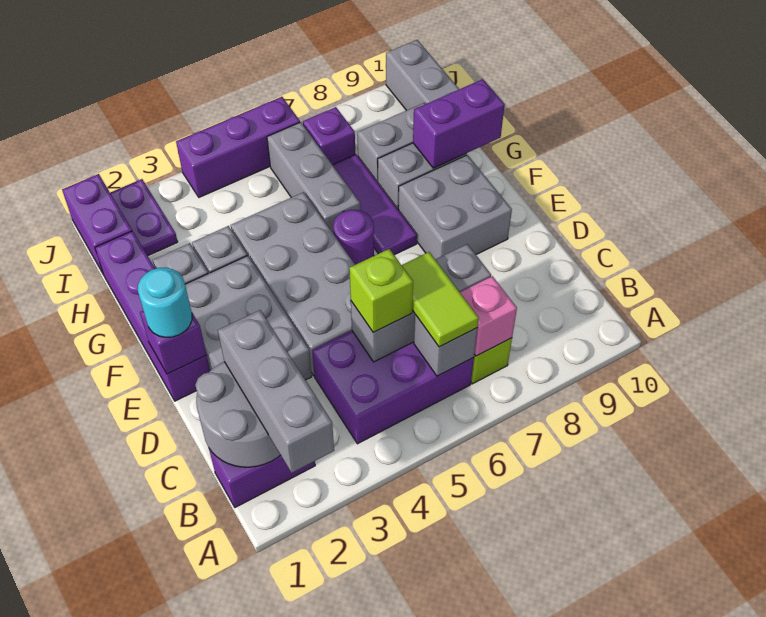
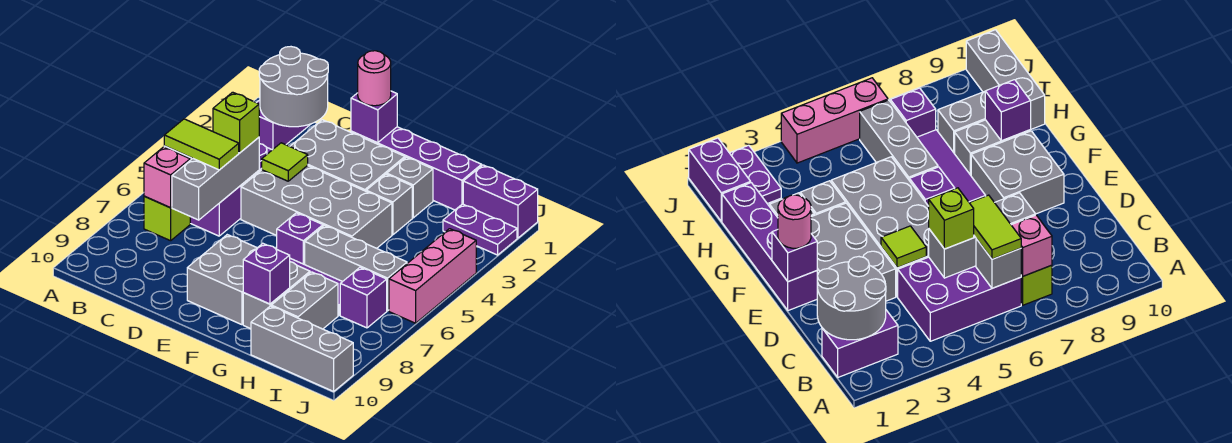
grey brick A2:C2 level 3 -> none
none -> lime tile D4 level 2
cyan round brick E1 level 3 -> pink round brick E1 level 3
purple round brick F6 level 1 -> purple brick F6 level 1
purple brick G9:G10 level 2 -> purple brick G9 level 2
purple brick J4:J6 level 1 -> pink brick J4:J6 level 1

